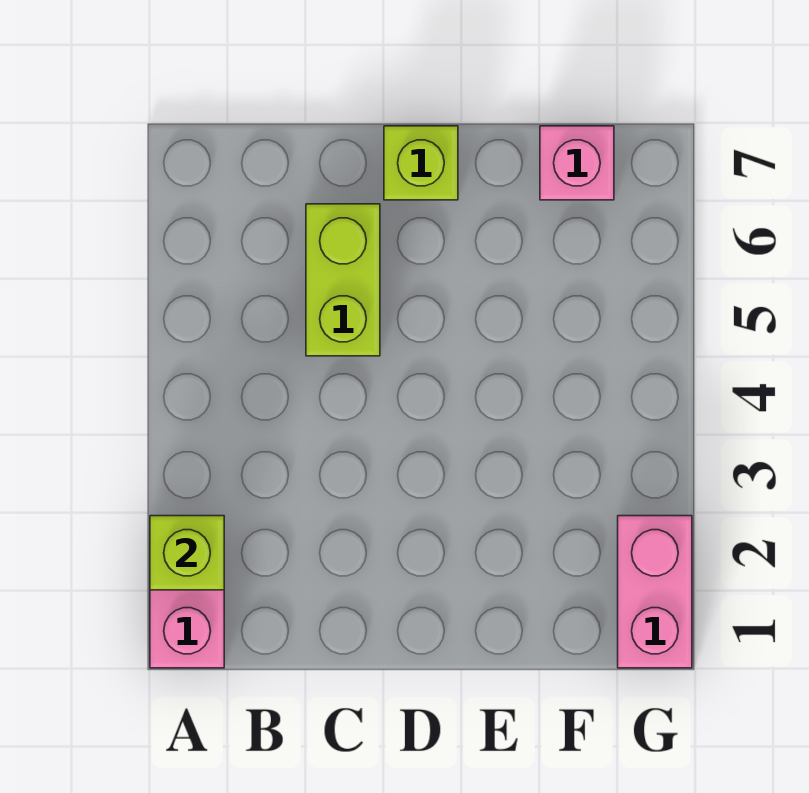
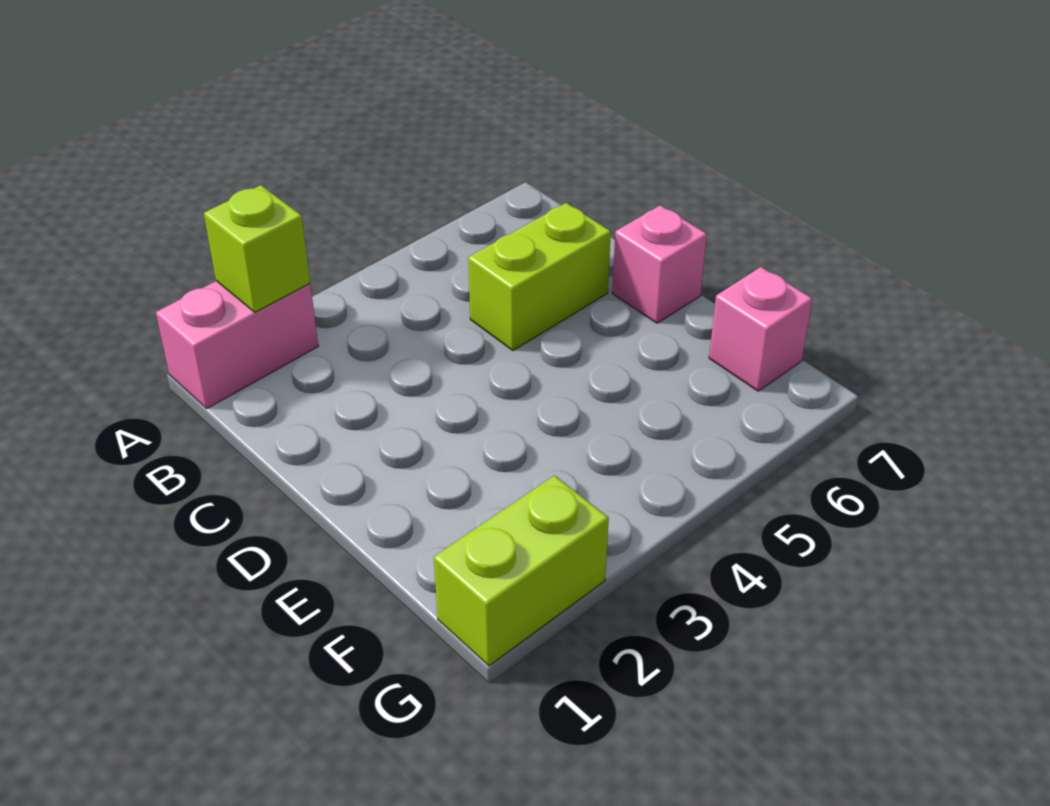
lime brick D7 level 1 -> pink brick D7 level 1
pink brick G1:G2 level 1 -> lime brick G1:G2 level 1

